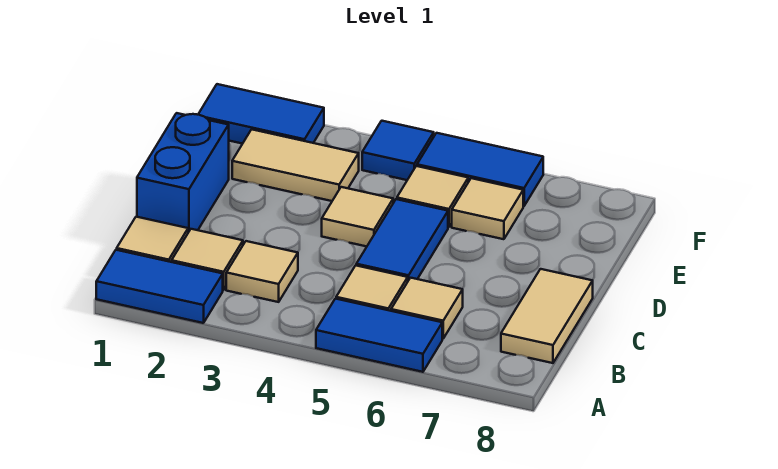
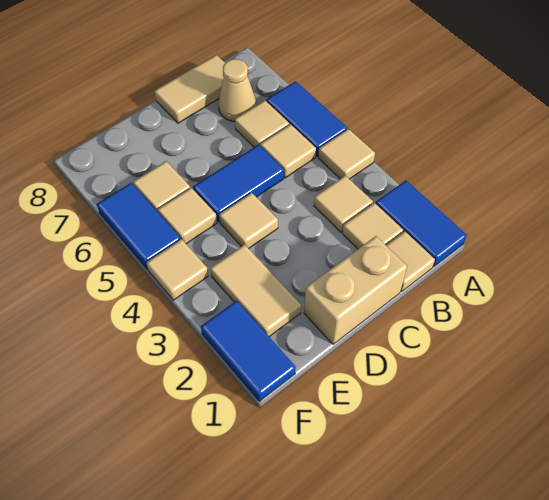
none -> tan tile A4 level 1
none -> tan cone B7 level 1
blue brick C1:D1 level 1 -> tan brick C1:D1 level 1
blue tile F4 level 1 -> tan tile F4 level 1

